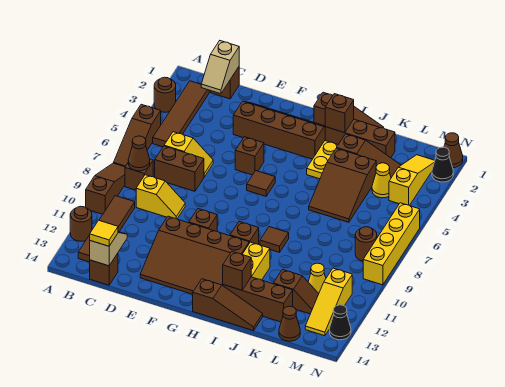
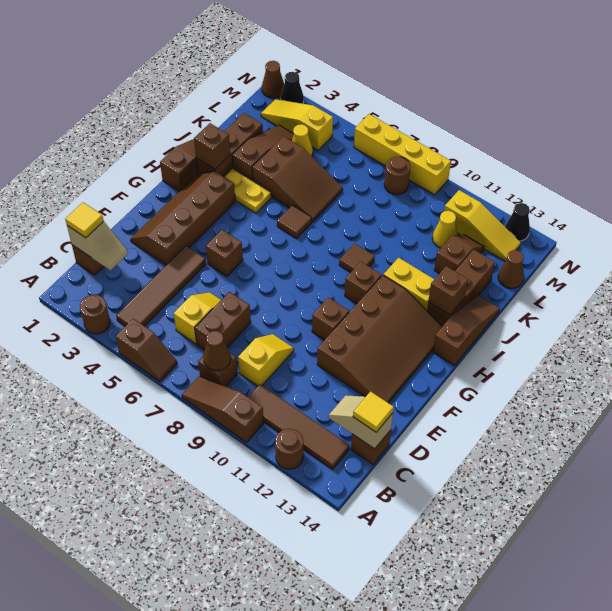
brown slope A5:A7 level 1 top 5 -> brown slope A5:A6 level 1 top 5
brown tile B2:B5 level 1 -> brown tile B4:E4 level 1
none -> yellow tile C1 level 3
brown tile G6 level 1 -> brown tile I6 level 1

